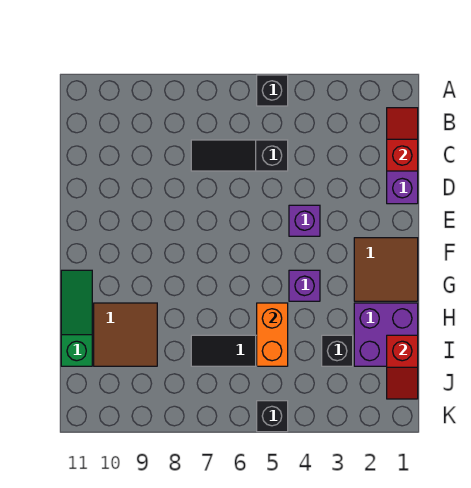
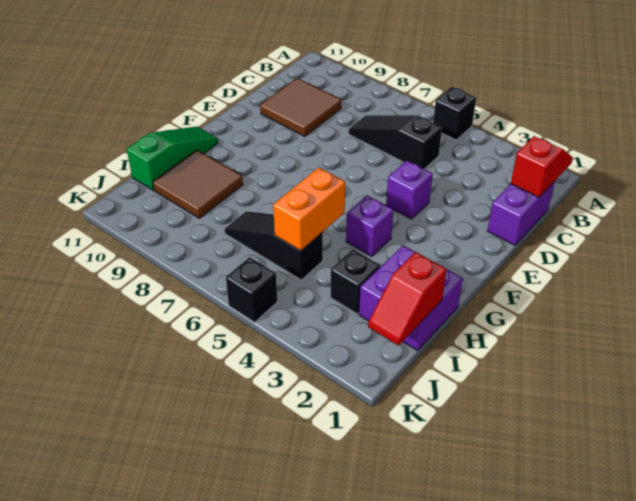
brown tile F1:G2 level 1 -> brown tile C9:D10 level 1

